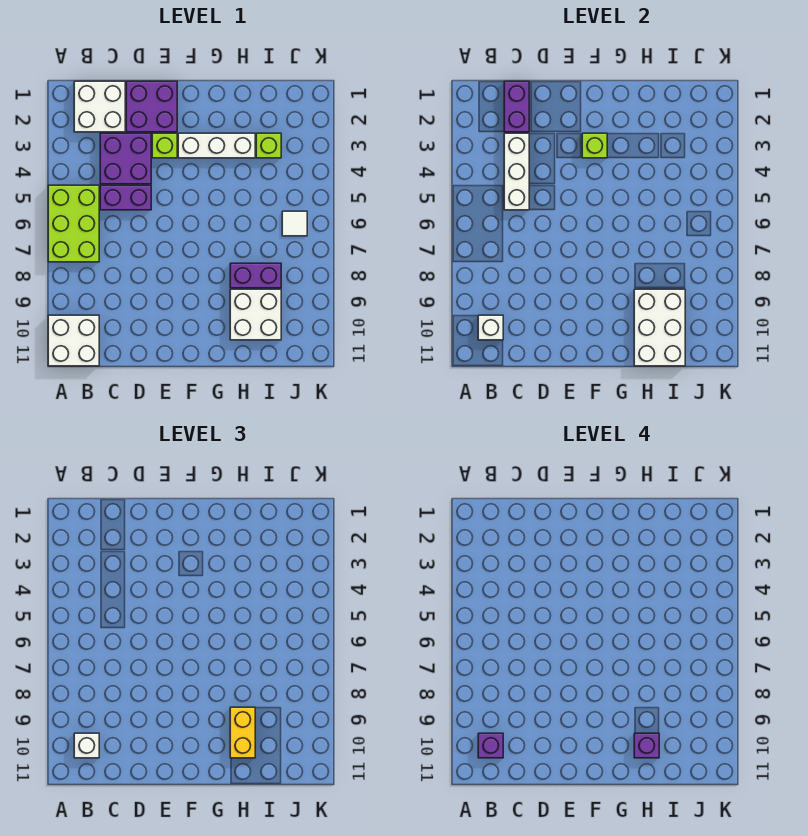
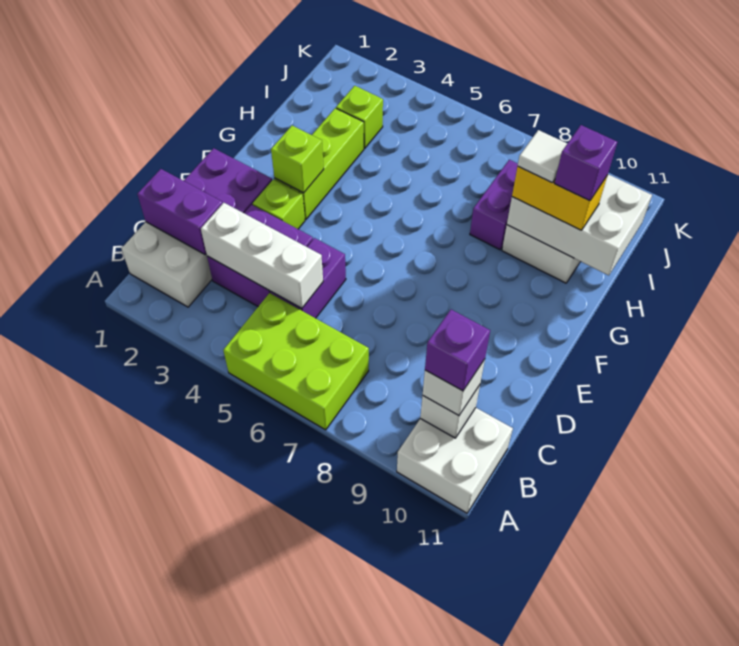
white brick F3:H3 level 1 -> lime brick F3:H3 level 1
white tile J6 level 1 -> white tile H9 level 4

